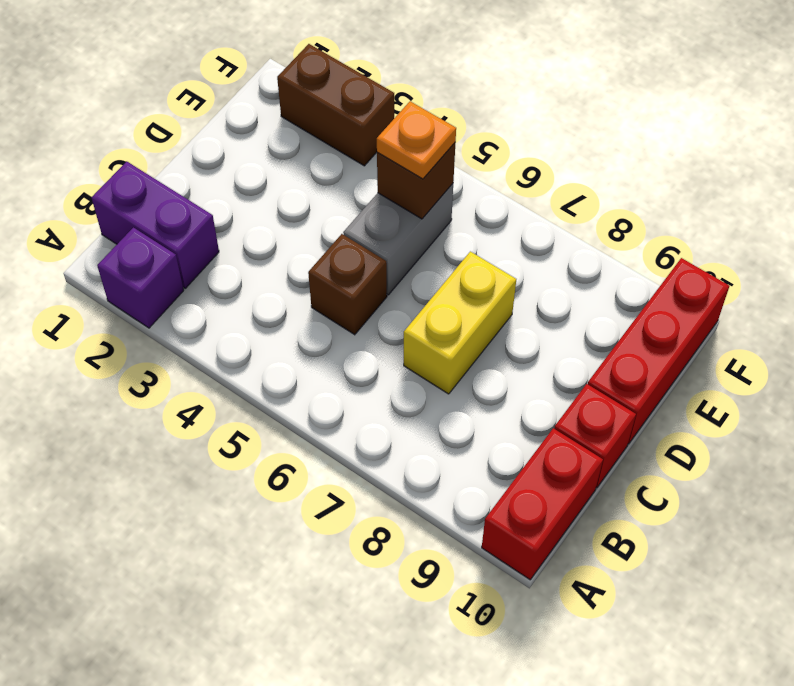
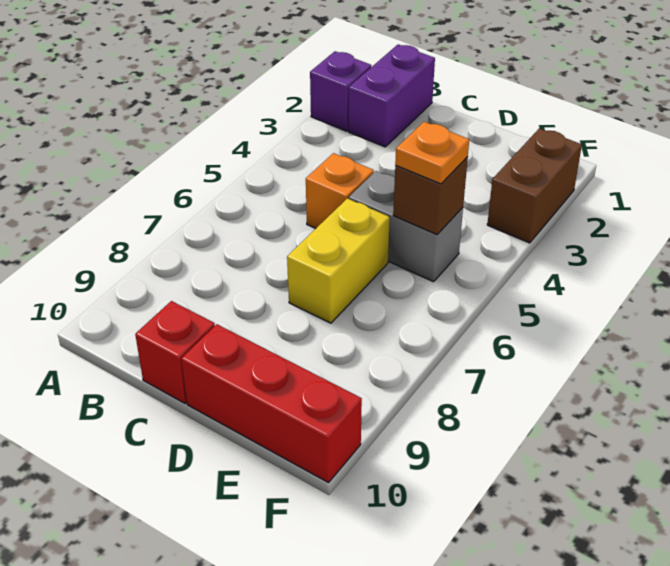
red brick A10:B10 level 1 -> none
brown brick C5 level 1 -> orange brick C5 level 1
yellow brick C7:D7 level 1 -> yellow brick D6:D7 level 1

